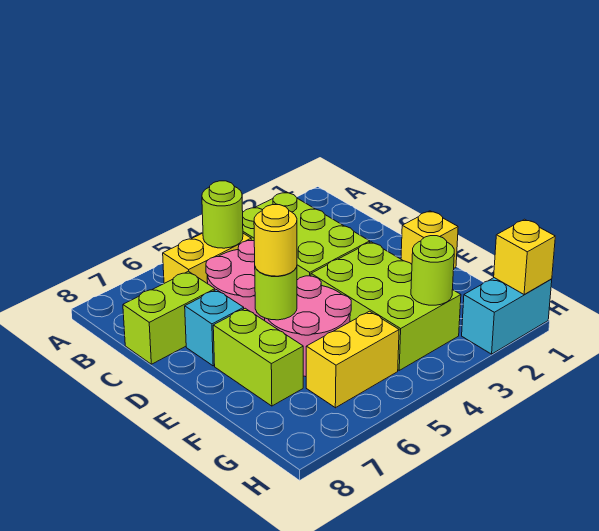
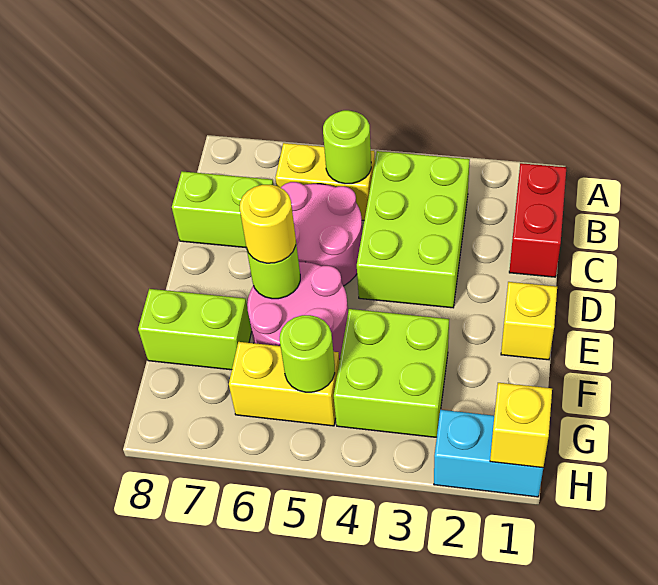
none -> red brick B1:C1 level 1
cyan brick D7 level 1 -> none
lime brick E3:G4 level 1 -> lime brick F3:G4 level 1
lime brick E7:F7 level 1 -> lime brick F7:F8 level 1
lime round brick G3 level 2 -> lime round brick G5 level 2

